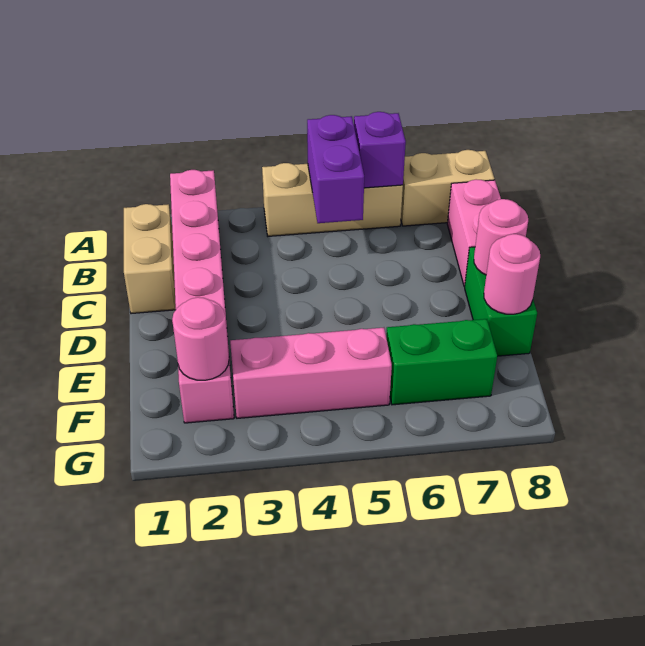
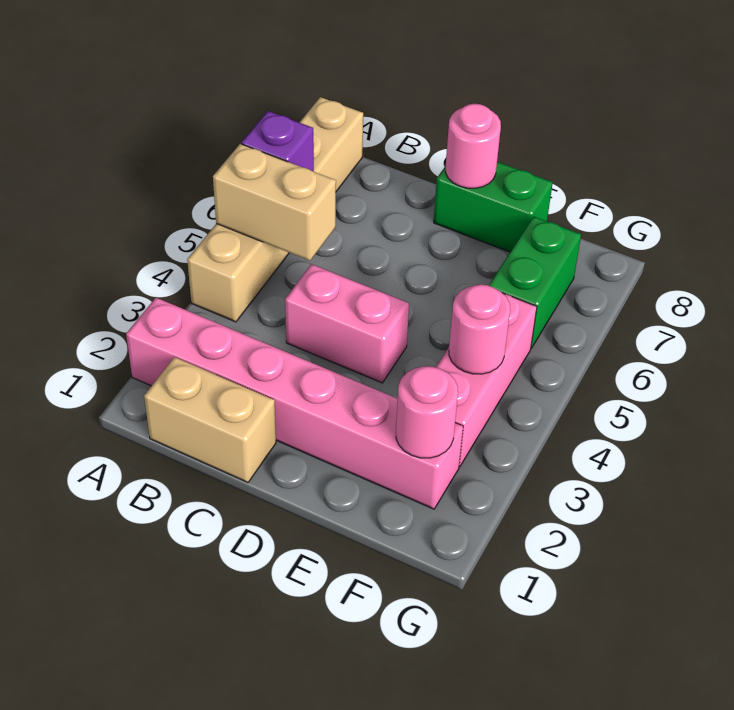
purple brick A5:B5 level 2 -> tan brick A5:B5 level 2
pink brick B8:C8 level 1 -> pink brick C4:D4 level 1
pink round brick E8 level 2 -> pink round brick F4 level 2

